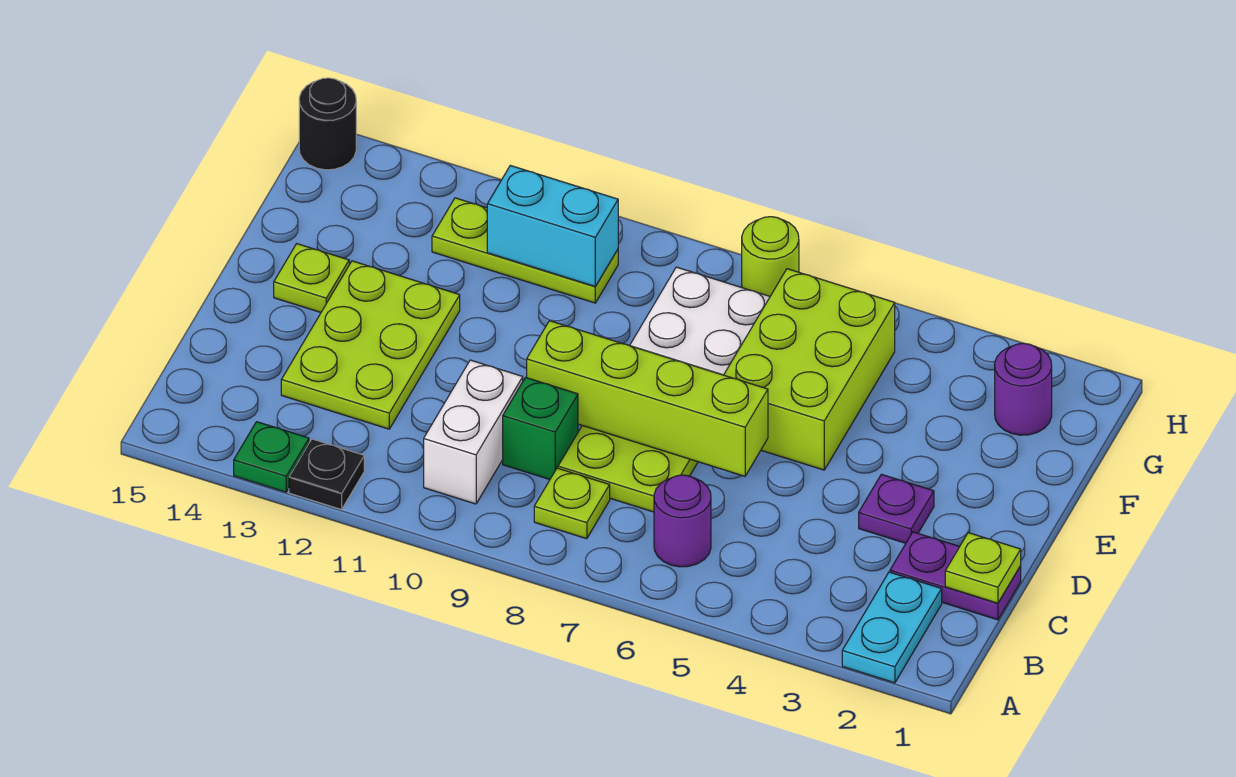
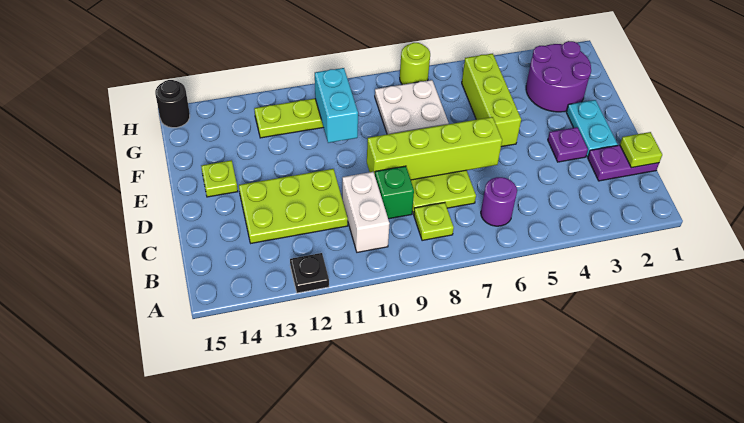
cyan plate A2:B2 level 1 -> cyan plate D2:E2 level 1
green plate A13 level 1 -> none
lime plate C12:E13 level 1 -> lime plate C11:D13 level 1
lime brick E5:G6 level 1 -> lime brick E5:G5 level 1
purple round brick G2 level 1 -> purple round brick F2:G3 level 1
cyan brick G10:G11 level 2 -> cyan brick F10:G10 level 2

